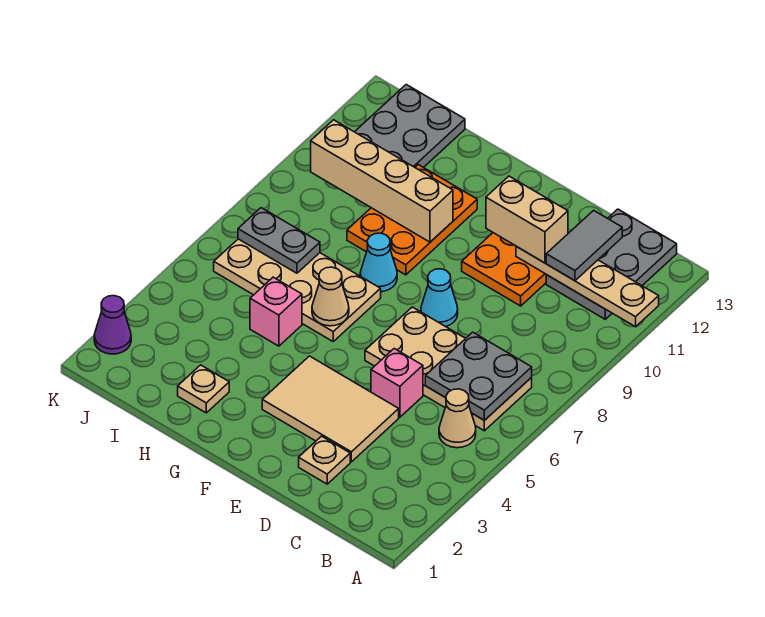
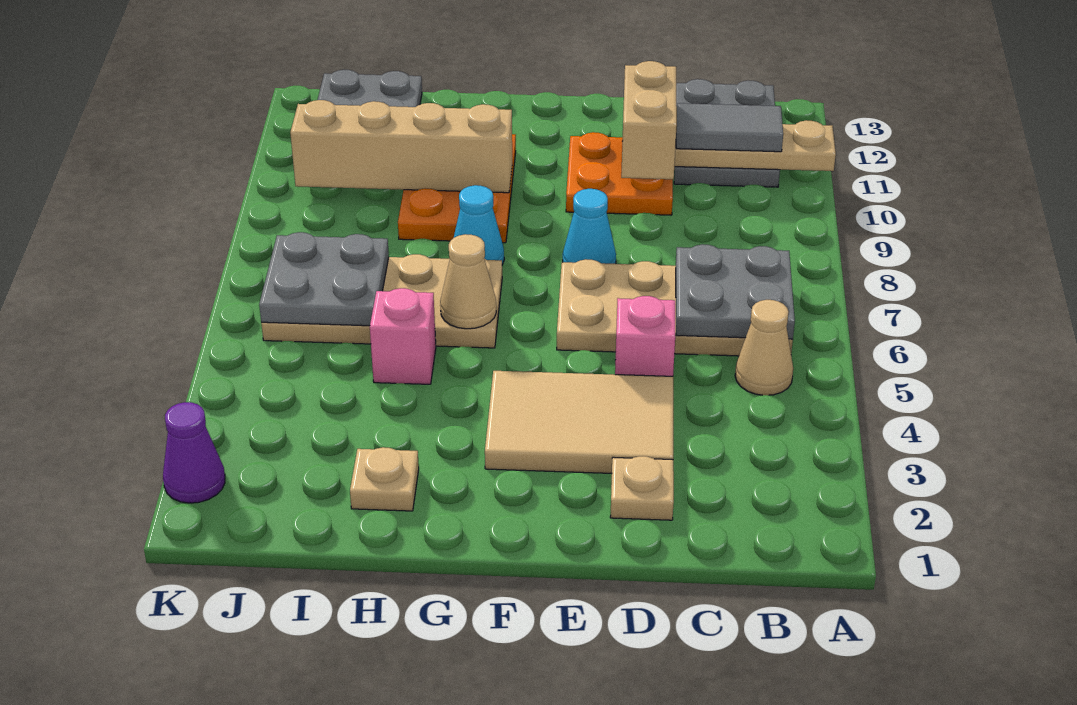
grey tile C11:C12 level 3 -> grey tile B11:C11 level 3
tan brick D11:E11 level 3 -> tan brick D10:D11 level 3
grey plate I7:J7 level 2 -> grey plate I6:J7 level 2

